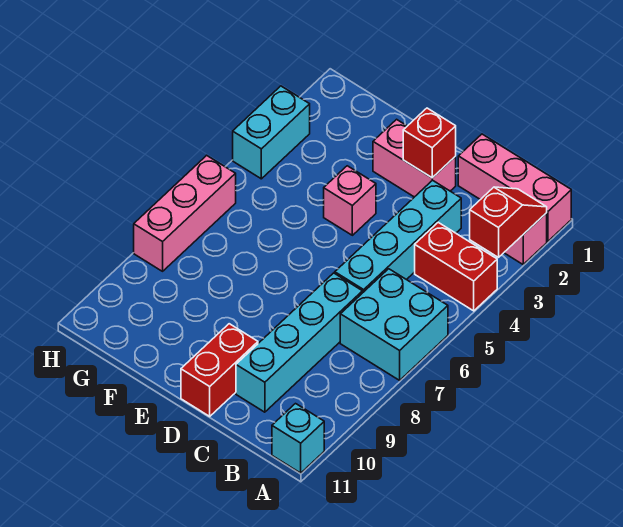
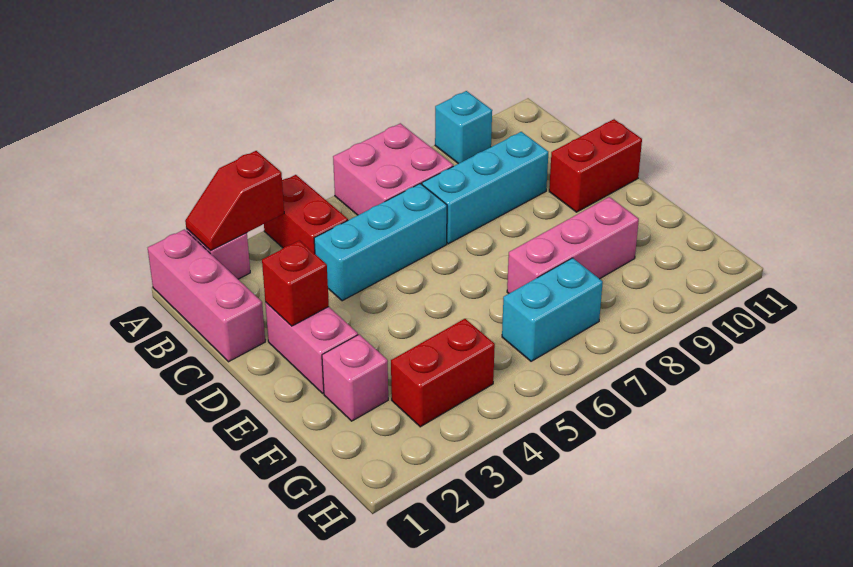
cyan brick A6:B7 level 1 -> pink brick A6:B7 level 1
cyan brick A11 level 1 -> cyan brick A9 level 1
cyan brick C3:C6 level 1 -> cyan brick C4:C6 level 1
cyan brick C7:C10 level 1 -> cyan brick C7:C9 level 1
pink brick E4 level 1 -> pink brick F2 level 1
none -> red brick G3:G4 level 1
cyan brick H3:H4 level 1 -> cyan brick G6:G7 level 1
pink brick H6:H8 level 1 -> pink brick F7:F9 level 1

